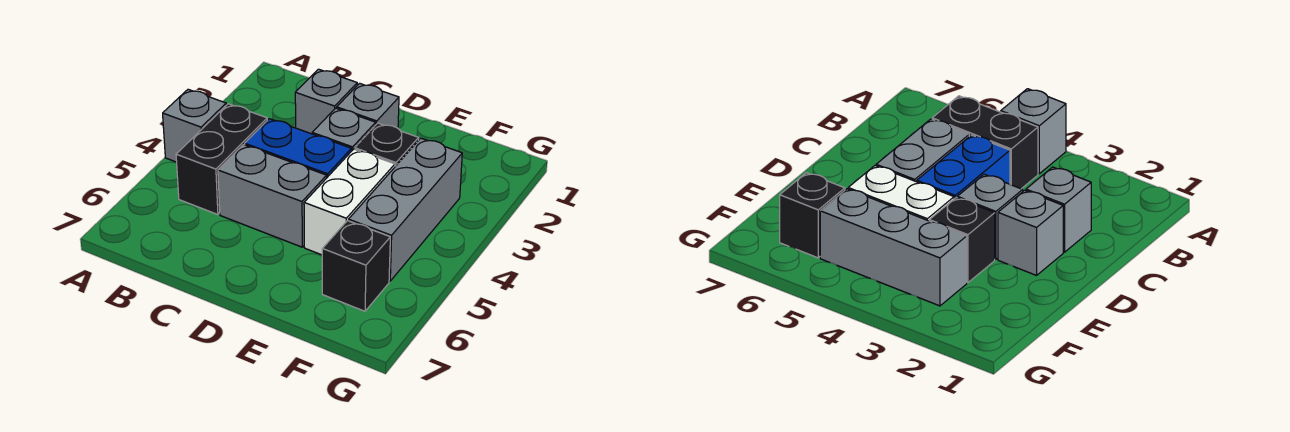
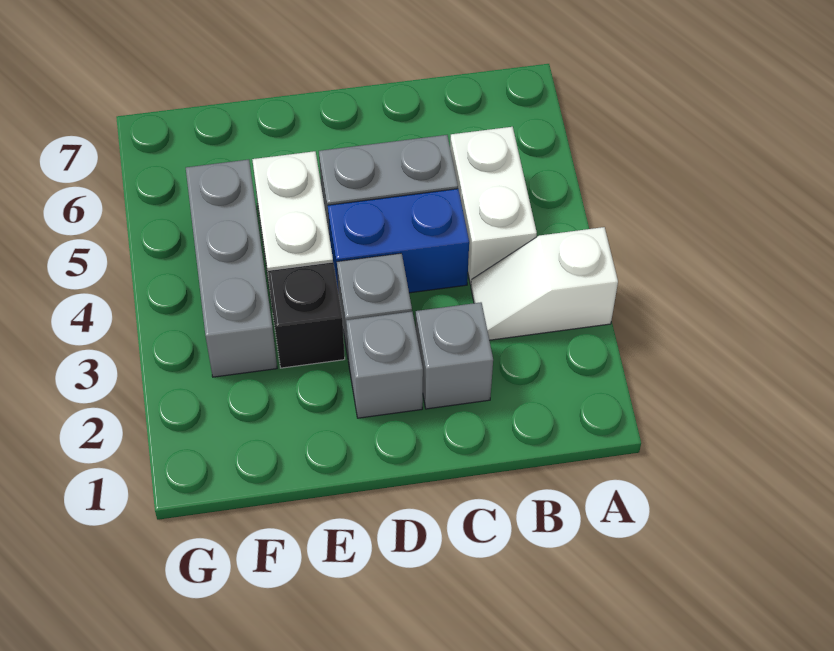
none -> white slope A3:B3 level 1 top A
grey brick A4 level 1 -> none
black brick B4:B5 level 1 -> white brick B4:B5 level 1
black brick F6 level 1 -> none

